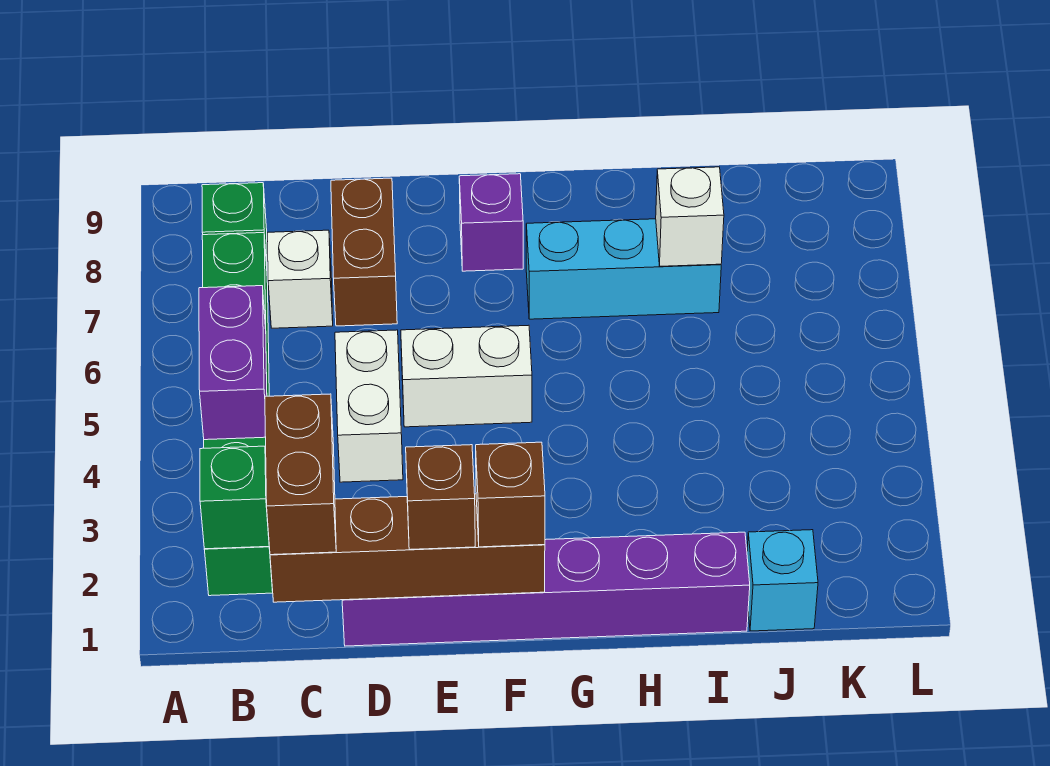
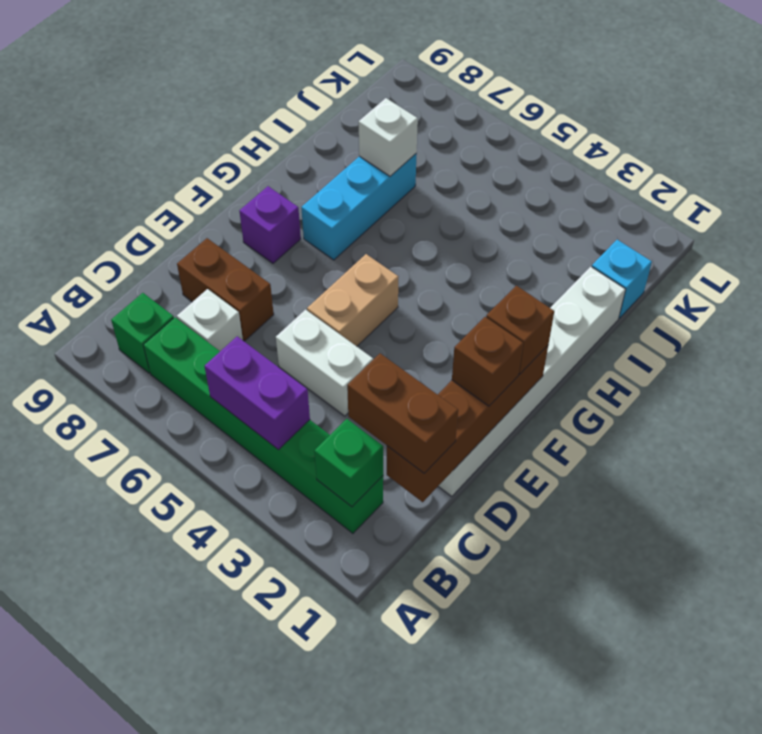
purple brick D1:I1 level 1 -> white brick D1:I1 level 1
white brick E5:F5 level 1 -> tan brick E5:F5 level 1

